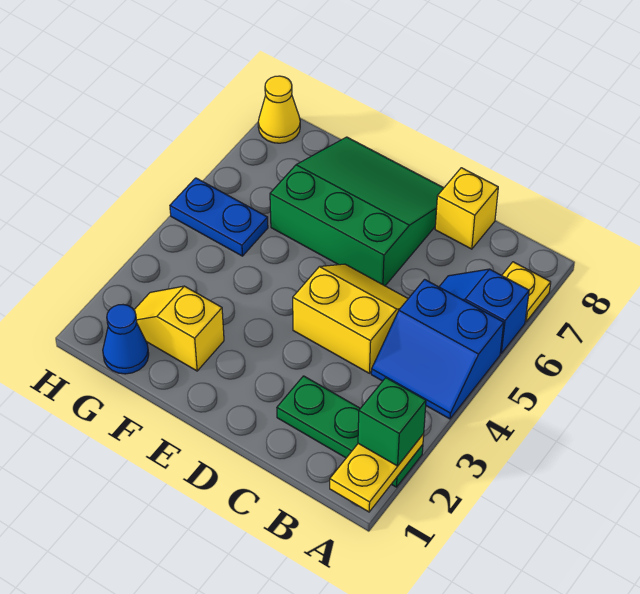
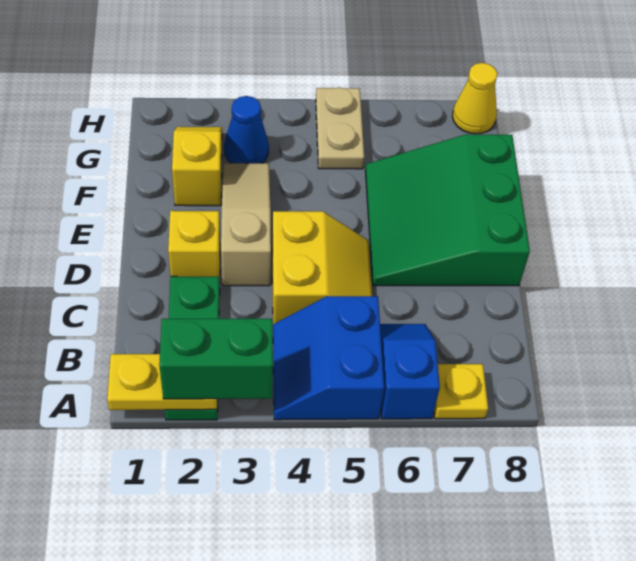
green brick A2 level 3 -> green brick A2:A3 level 3
yellow brick C8 level 1 -> yellow brick D2 level 1
none -> tan slope D3:F3 level 1 top D
green slope D6:F8 level 1 top 6 -> green slope D6:F8 level 1 top 8
blue cone G1 level 1 -> blue cone G3 level 1
blue plate G5:H5 level 1 -> tan plate G5:H5 level 1

